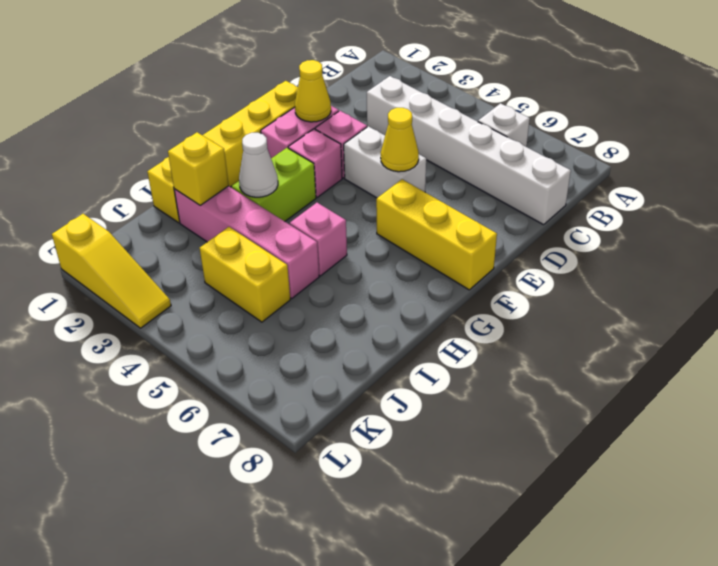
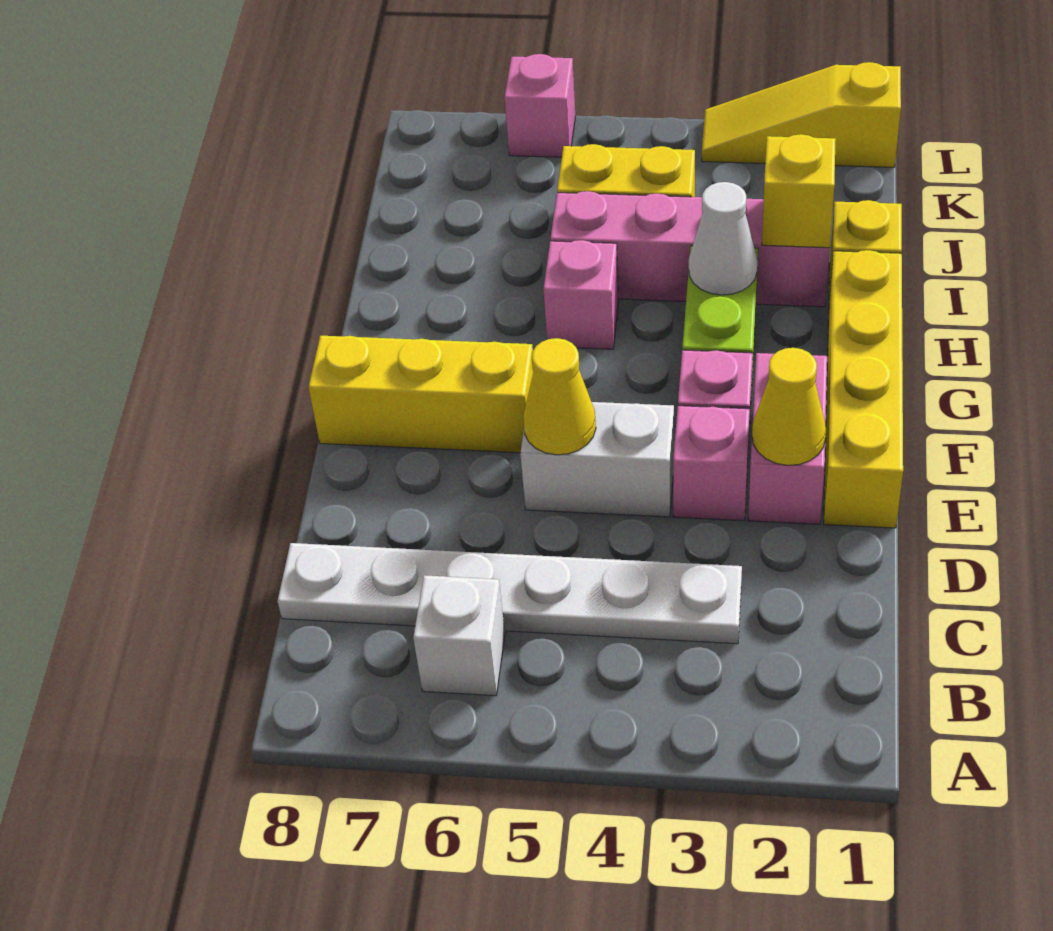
white brick C3:C8 level 1 -> white plate C3:C8 level 1
none -> pink brick L6 level 1

